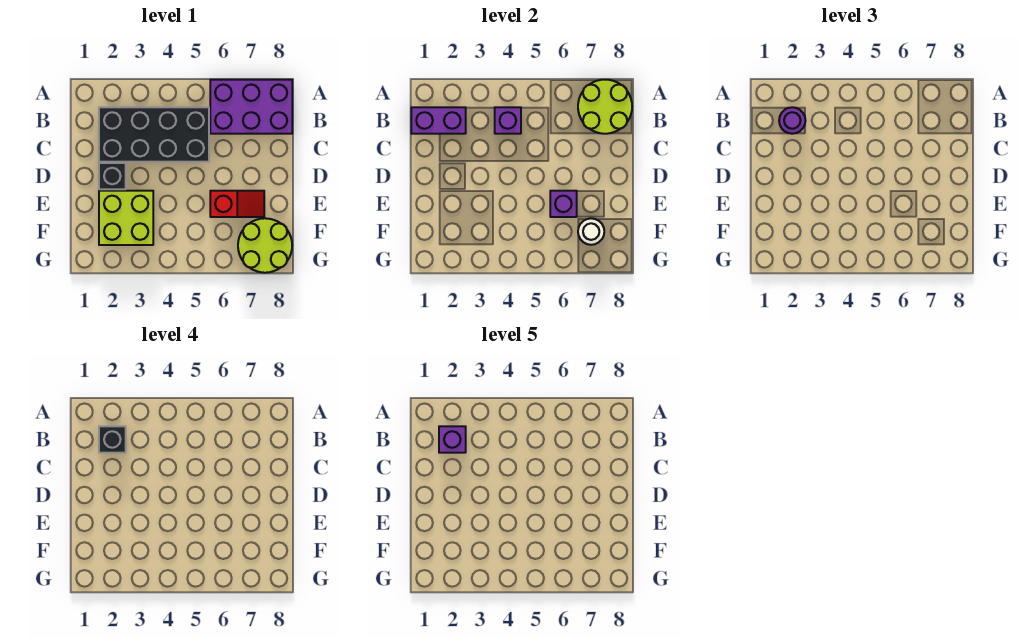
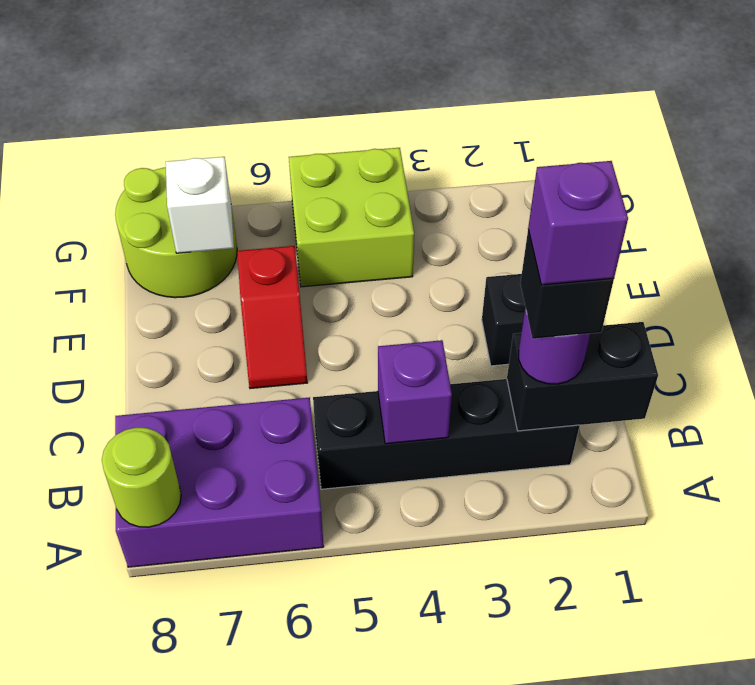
lime round brick A7:B8 level 2 -> lime round brick A8 level 2
purple brick B1:B2 level 2 -> black brick B1:B2 level 2
black brick B2:C5 level 1 -> black brick B2:B5 level 1
lime brick E2:F3 level 1 -> lime brick F4:G5 level 1
red slope E6:E7 level 1 top 6 -> red slope D6:E6 level 1 top E
purple brick E6 level 2 -> none
white round brick F7 level 2 -> white brick F7 level 2

